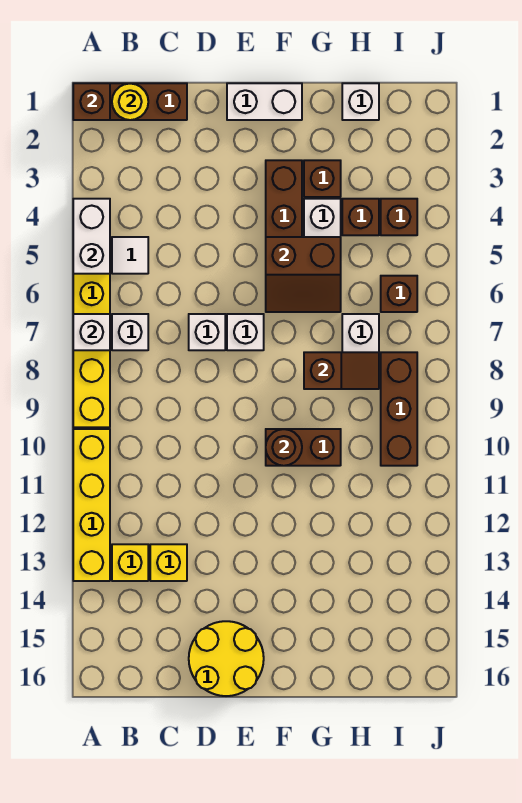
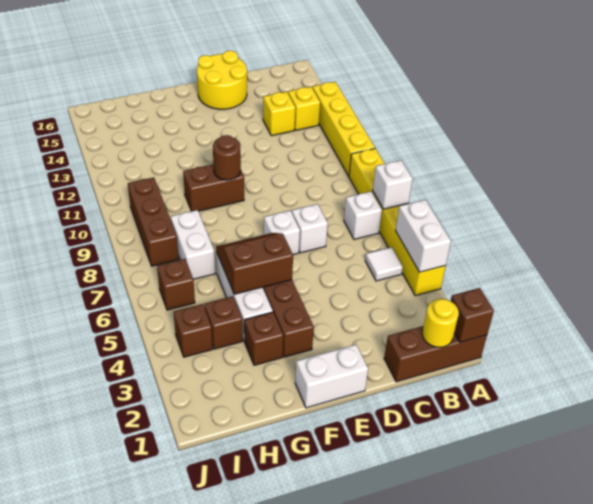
brown slope G8:H8 level 2 top G -> none
white brick H1 level 1 -> none

